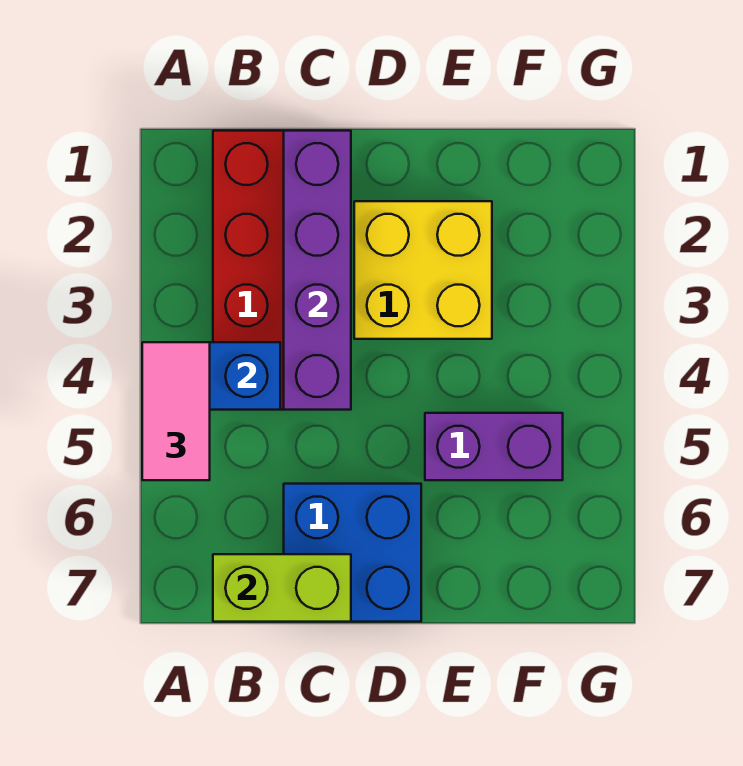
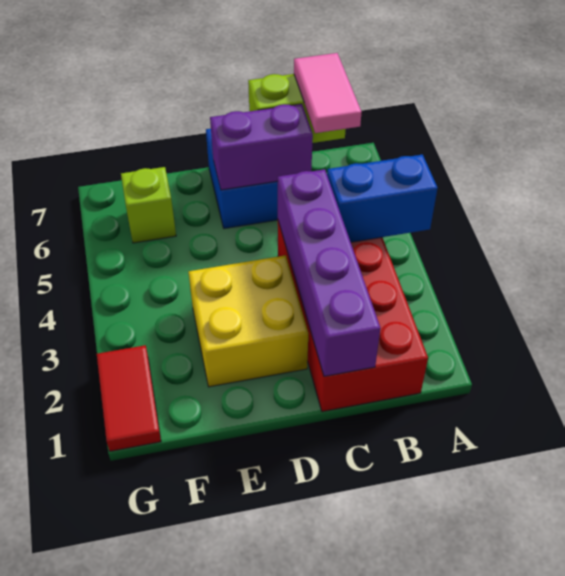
pink tile A4:A5 level 3 -> pink tile B6:B7 level 3
purple brick E5:F5 level 1 -> purple brick C6:D6 level 2
none -> lime brick F6 level 1
none -> red tile G1:G2 level 1

